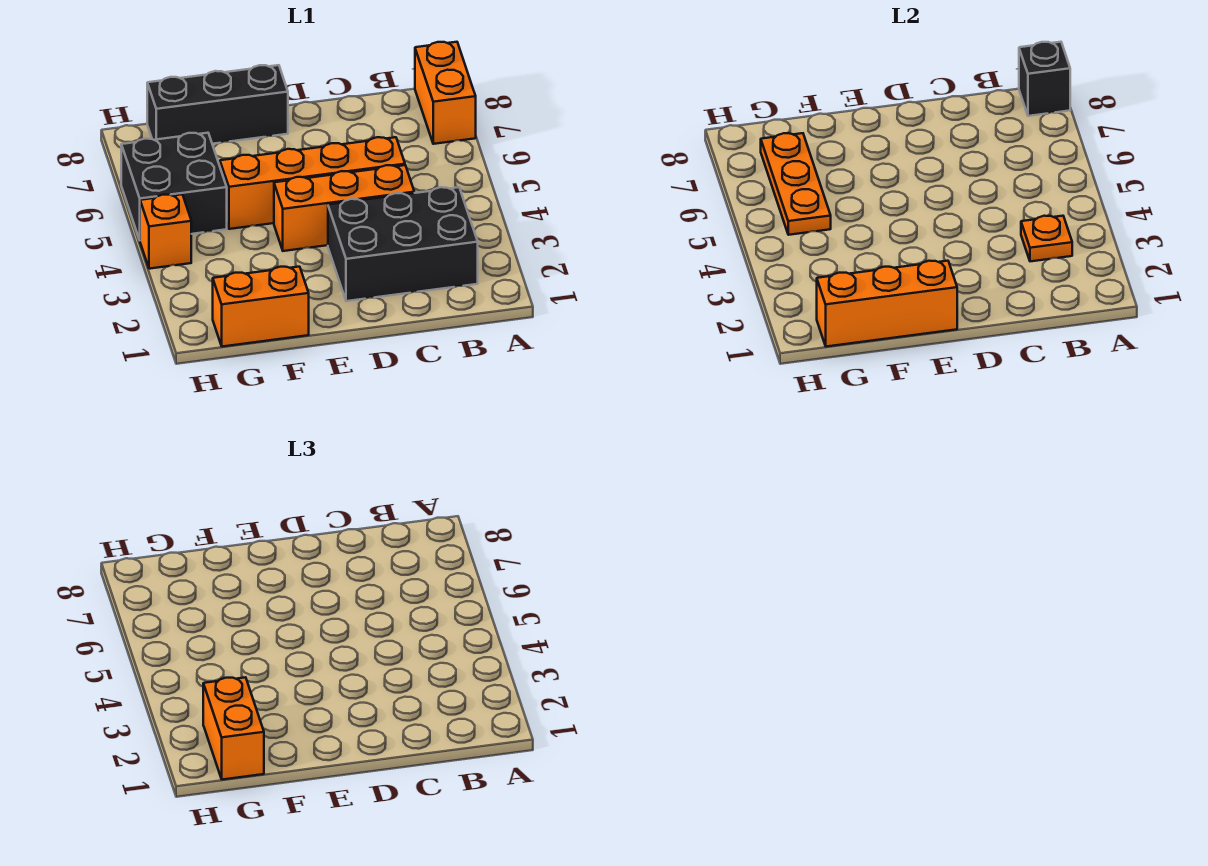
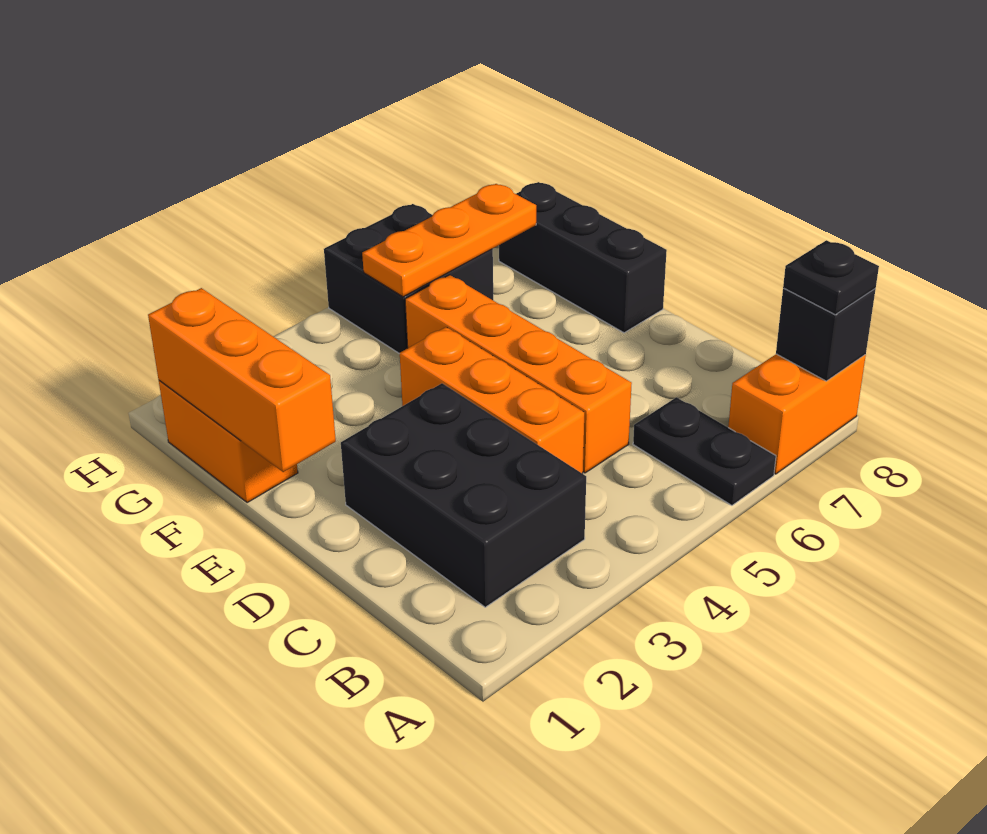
none -> black plate A6:B6 level 1
none -> black plate A8 level 3
orange plate B3 level 2 -> none
orange brick G1:G2 level 3 -> none
orange brick H4 level 1 -> none

